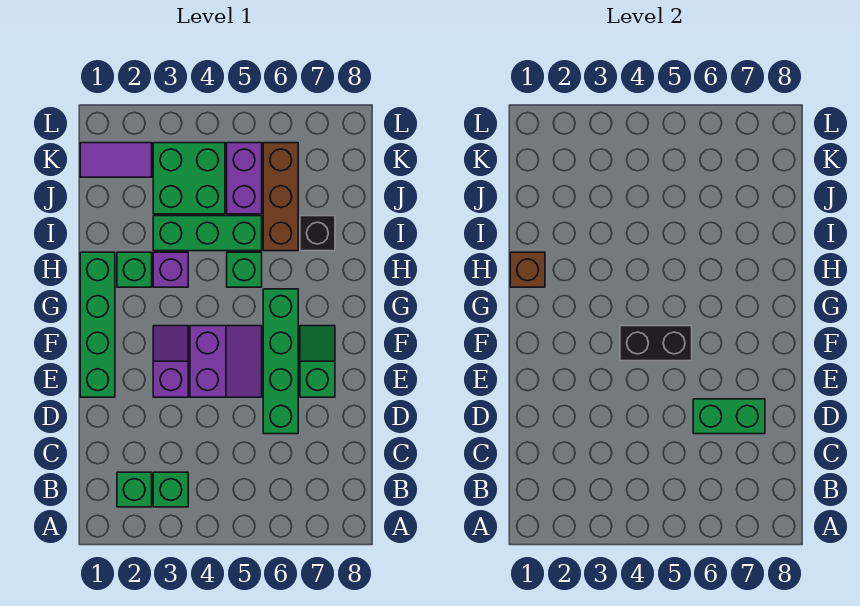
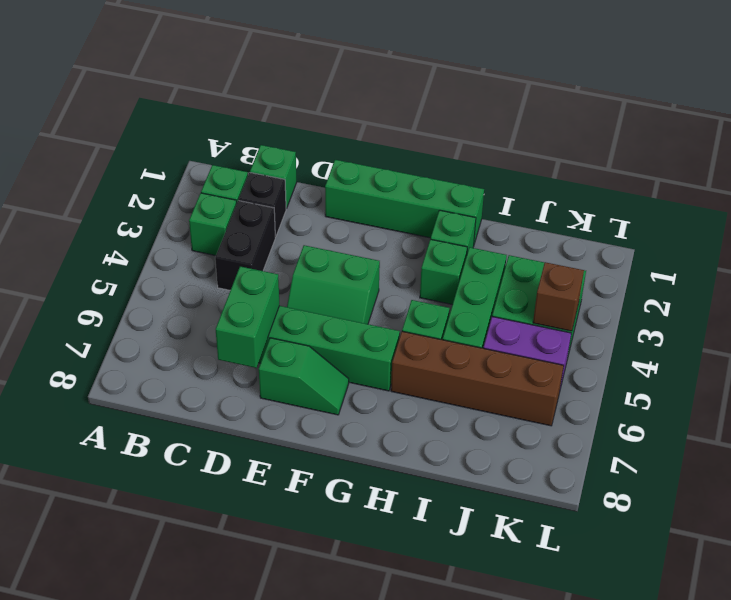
none -> green brick C1 level 1
purple slope E3:F3 level 1 top E -> none
purple slope E4:F5 level 1 top 4 -> green slope E4:F5 level 1 top 4
black brick F4:F5 level 2 -> black brick C3:C4 level 1
brown brick H1 level 2 -> brown brick K4 level 2
purple brick H3 level 1 -> green brick H3 level 1
brown brick I6:K6 level 1 -> brown brick H6:K6 level 1
black brick I7 level 1 -> black brick C2 level 1
purple tile K1:K2 level 1 -> none

